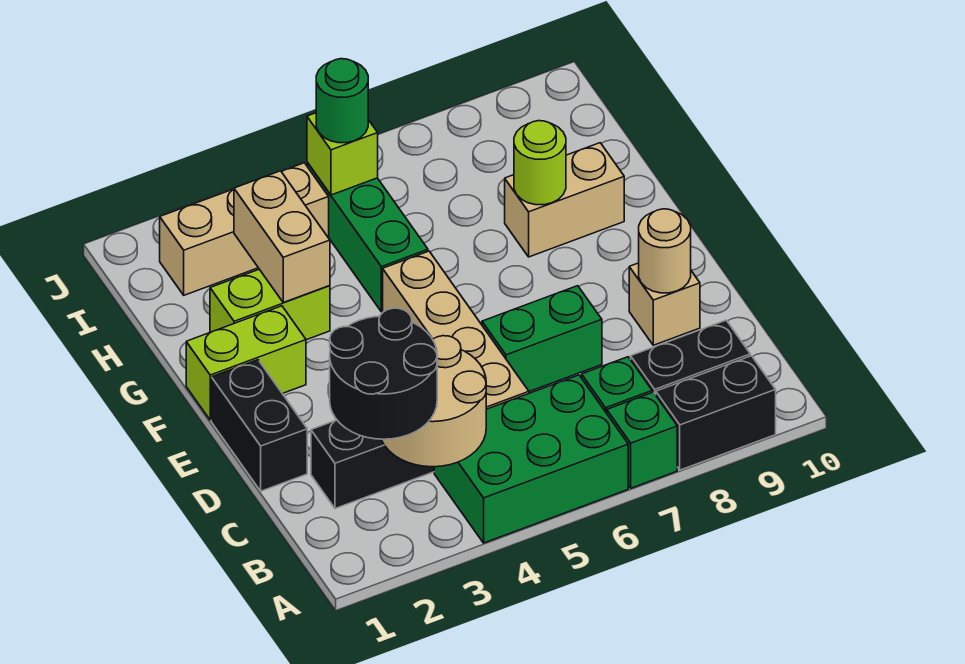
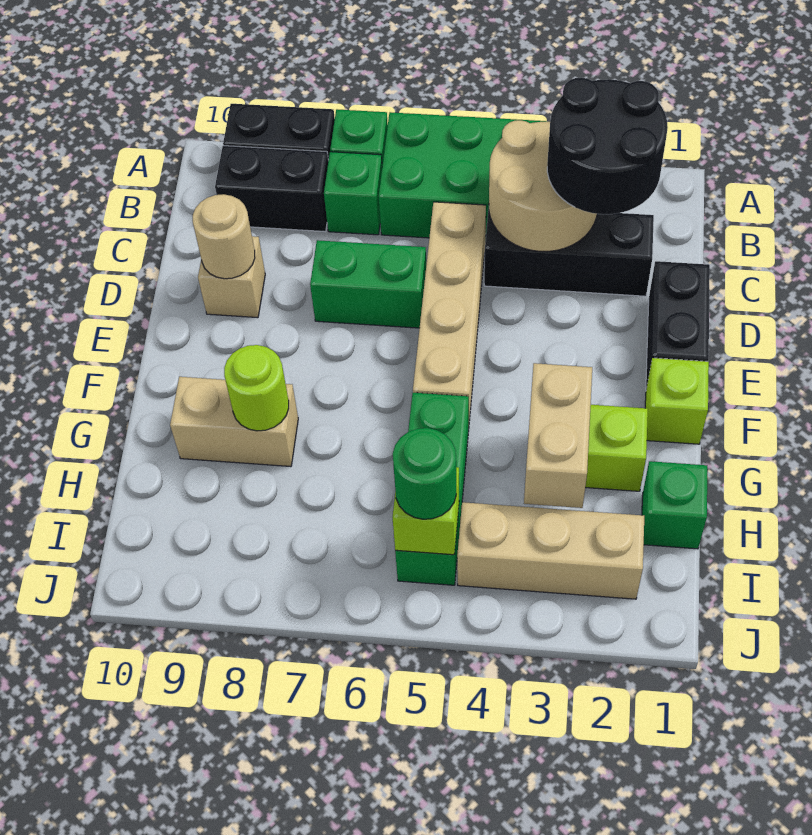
lime brick F1:F2 level 1 -> lime brick F1 level 1
none -> green brick H1 level 1

